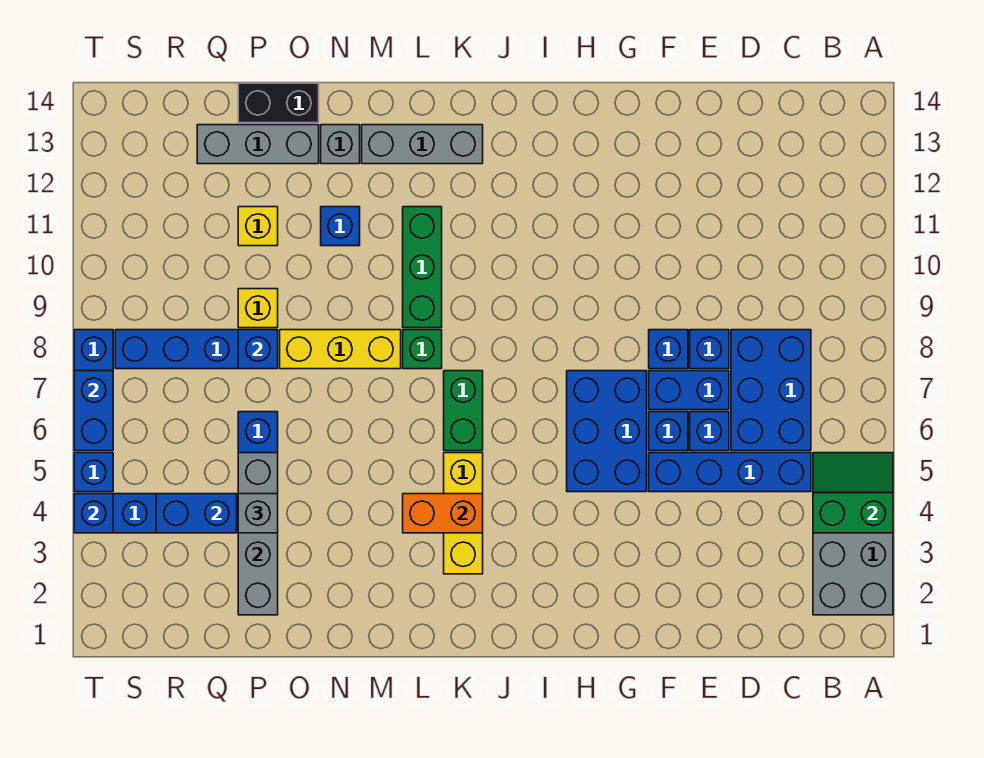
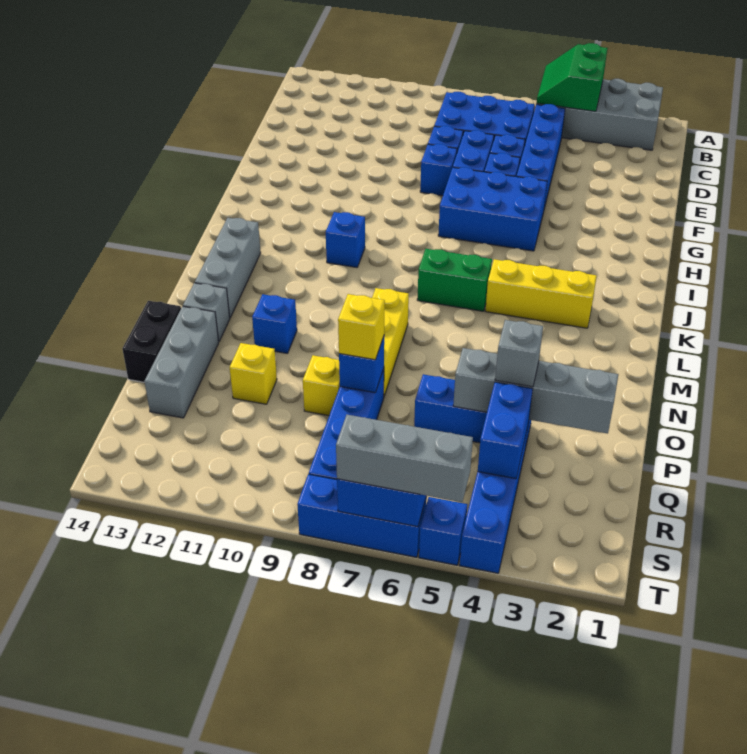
orange brick K4:L4 level 2 -> none
green brick L8 level 1 -> none
green brick L9:L11 level 1 -> none
none -> yellow brick P8 level 3
blue brick T4 level 2 -> blue brick J10 level 1
none -> grey brick T5:T7 level 3

